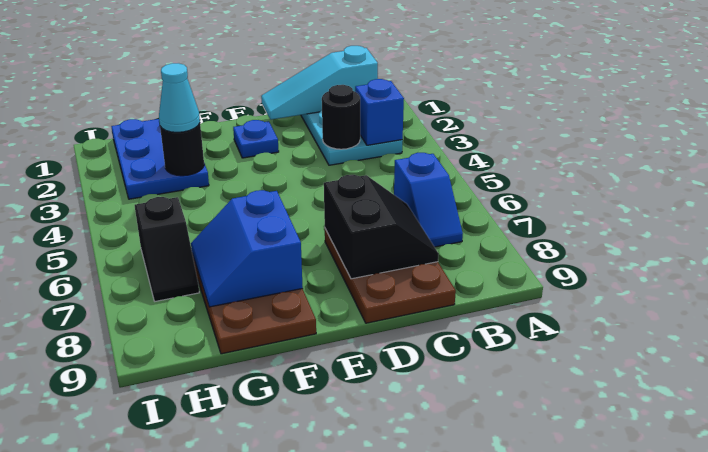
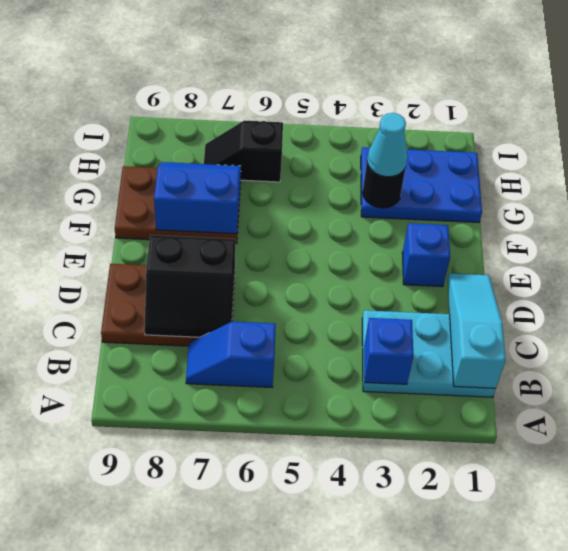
black round brick C3 level 2 -> none
blue plate E2 level 1 -> blue brick E2 level 1

